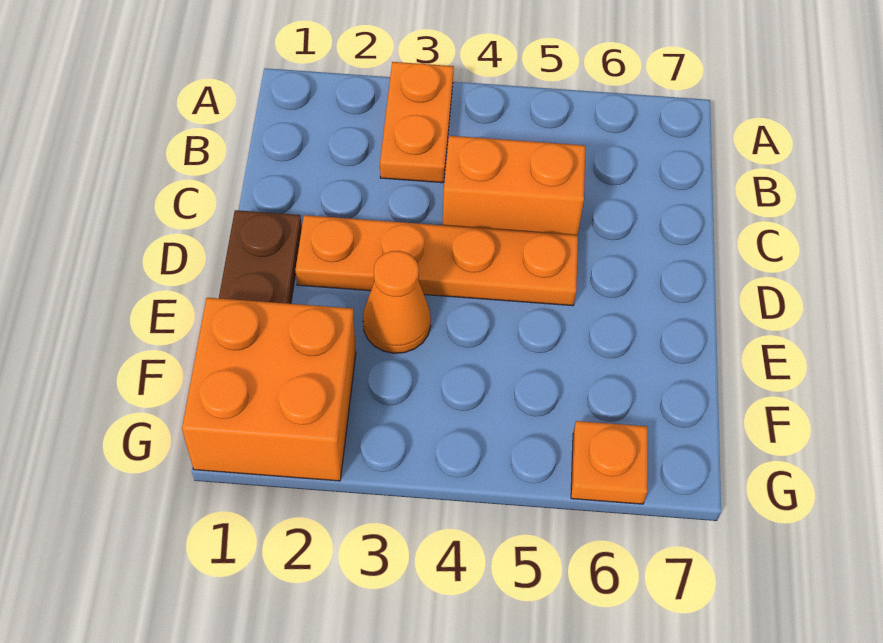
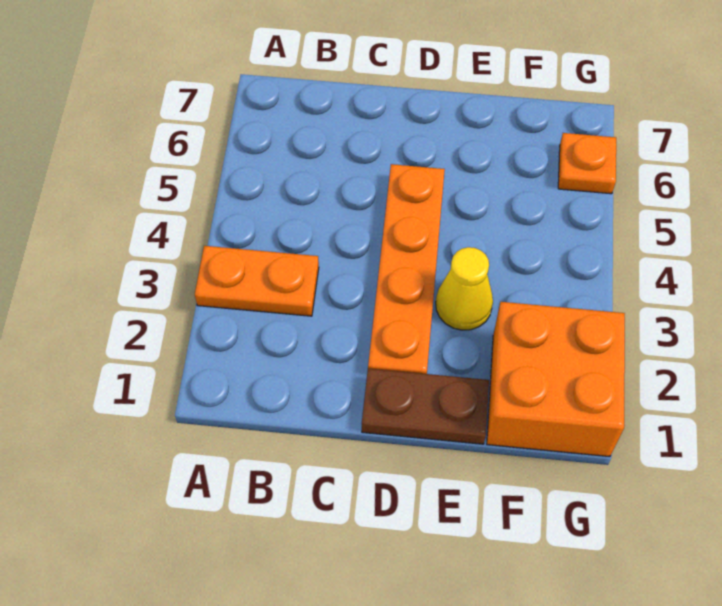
orange brick C4:C5 level 1 -> none
orange cone E3 level 1 -> yellow cone E3 level 1

